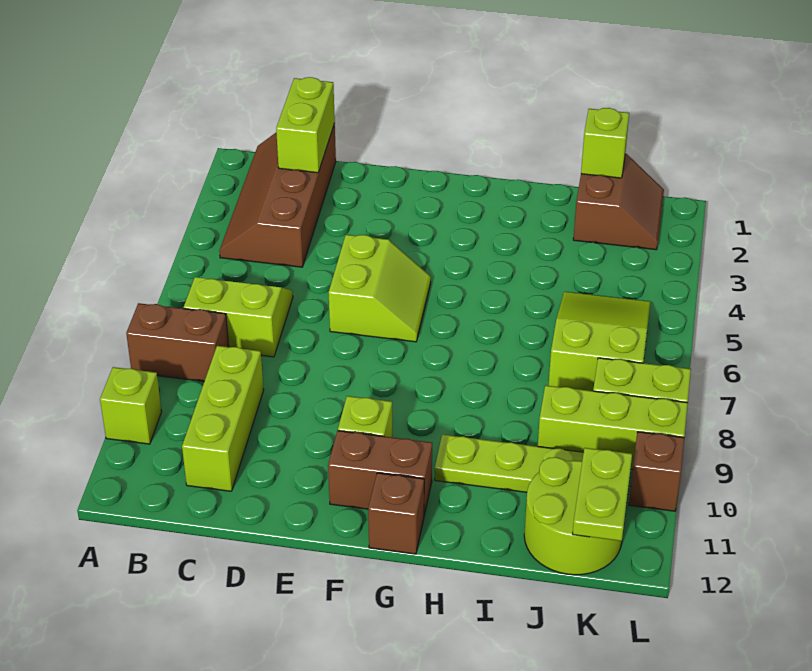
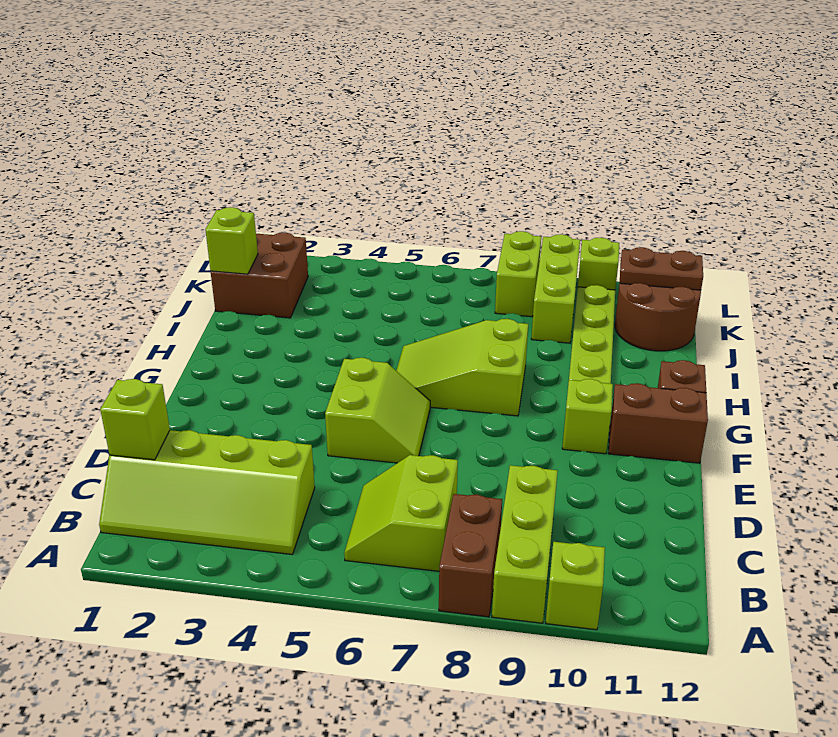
brown slope B1:C4 level 1 top C -> lime slope B1:C4 level 1 top C
lime brick C1:C2 level 2 -> lime brick C1 level 2
lime brick C9:C11 level 1 -> lime brick A9:C9 level 1
lime slope E5:F6 level 1 top E -> lime slope E5:F6 level 1 top 5
brown brick F11:G11 level 1 -> brown brick F11:F12 level 1
brown slope J1:K2 level 1 top J -> brown brick J1:K2 level 1
lime slope J5:K7 level 1 top 7 -> lime slope G6:H8 level 1 top 8
lime round brick J11:K12 level 1 -> brown round brick J11:K12 level 1
lime plate K11:K12 level 2 -> brown plate K11:K12 level 2
brown brick L10 level 1 -> lime brick L10 level 1

